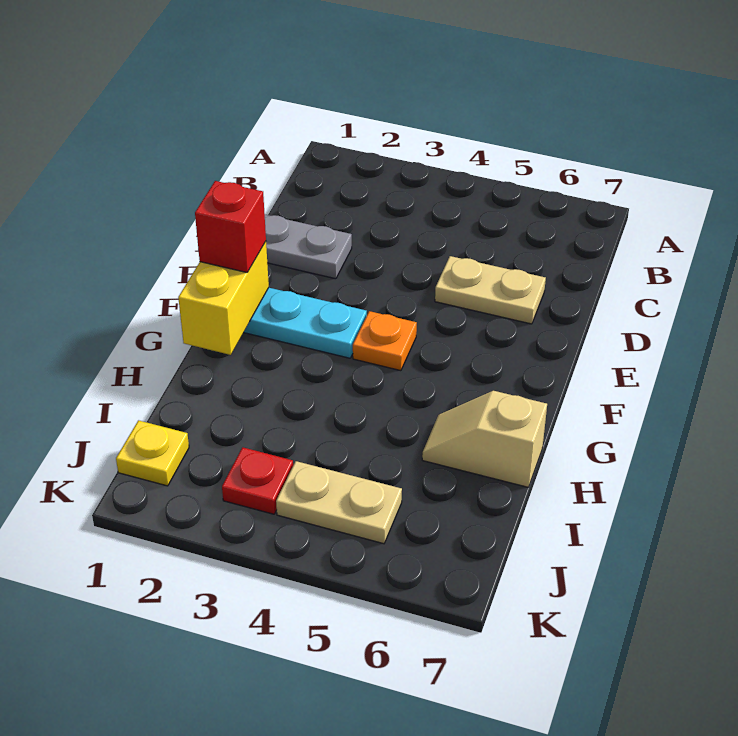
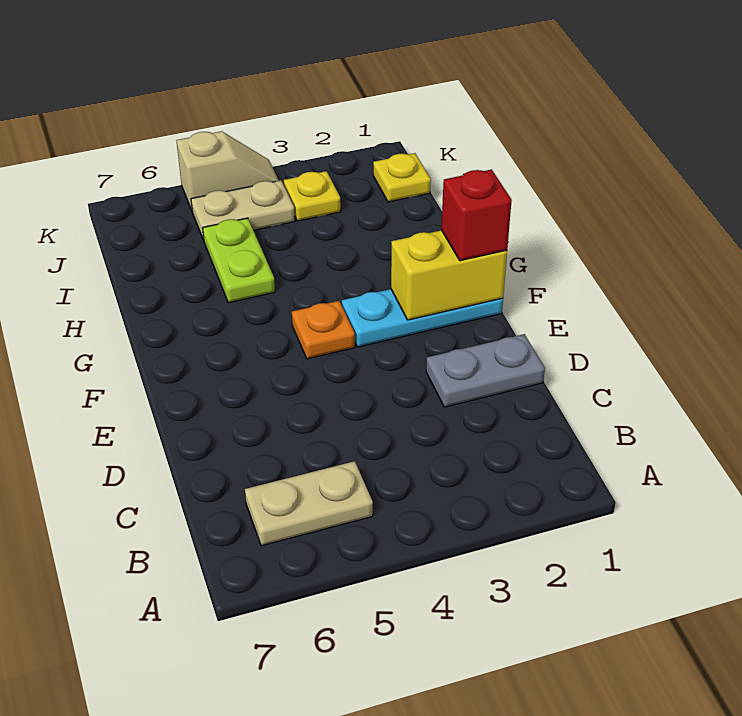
tan plate D5:D6 level 1 -> tan plate B5:B6 level 1
yellow brick F1:G1 level 2 -> yellow brick F1:F2 level 2
none -> lime plate H5:I5 level 1
tan slope H6:H7 level 1 top 7 -> tan slope K4:K5 level 1 top 5
red plate J3 level 1 -> yellow plate J3 level 1

